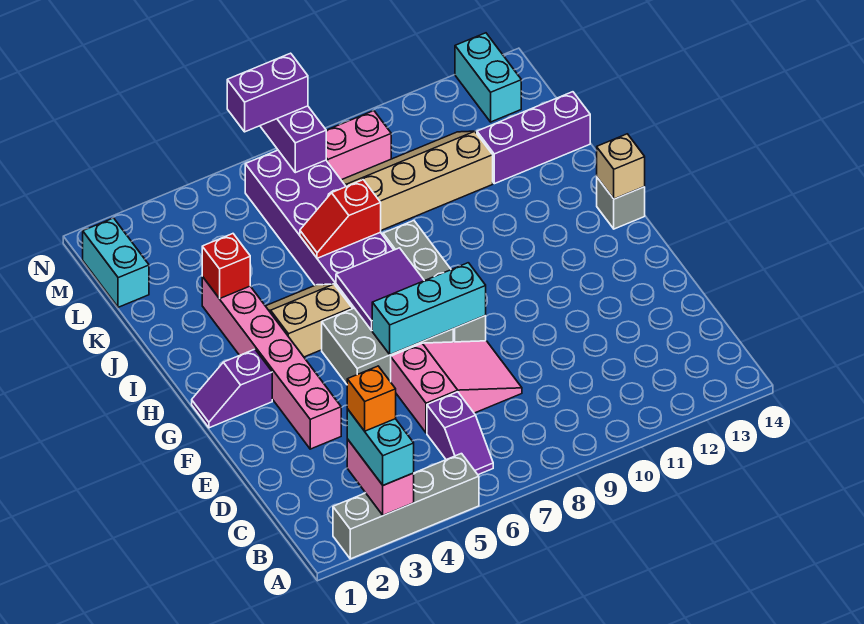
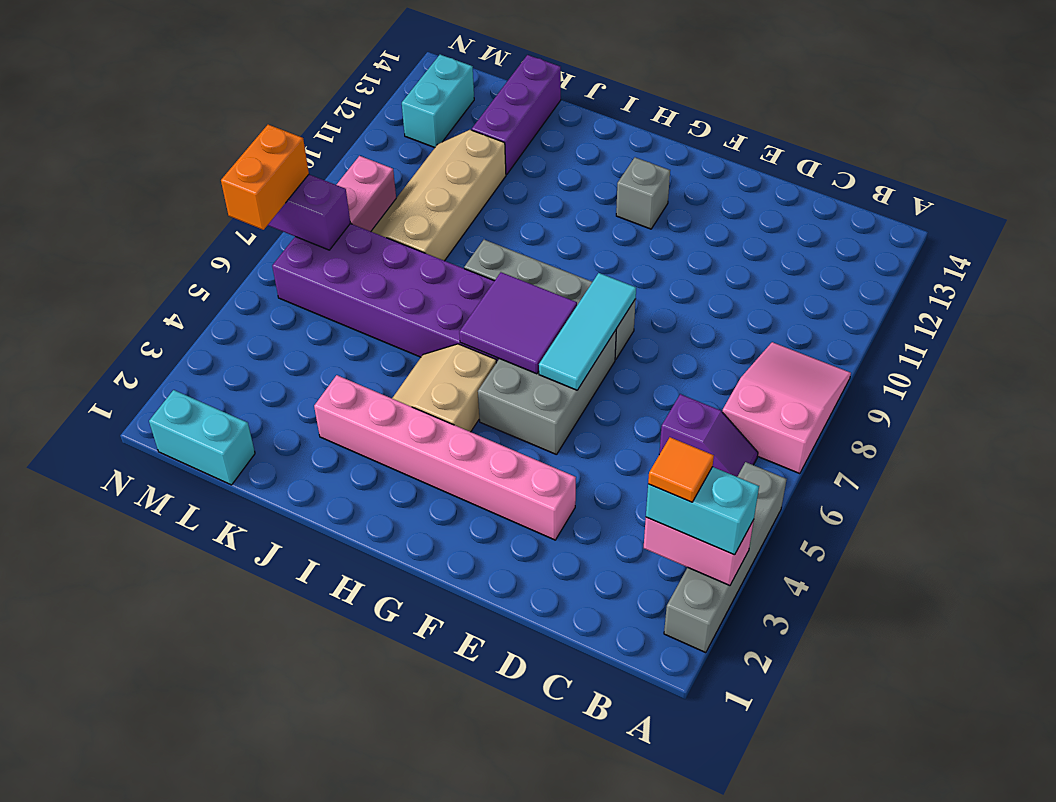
orange brick B3 level 4 -> orange tile B3 level 4
pink slope D6:E8 level 1 top 6 -> pink slope A7:B9 level 1 top 7
cyan brick F6:F8 level 2 -> cyan tile F6:F8 level 2
purple slope G1:G2 level 1 top 2 -> none
grey brick H14 level 1 -> grey brick G12 level 1
tan brick H14 level 2 -> none
red brick J3 level 2 -> none
red slope J6:J7 level 2 top 7 -> none
cyan brick M13:N13 level 1 -> cyan brick M12:M13 level 1
purple brick N6:N7 level 3 -> orange brick N6:N7 level 3

